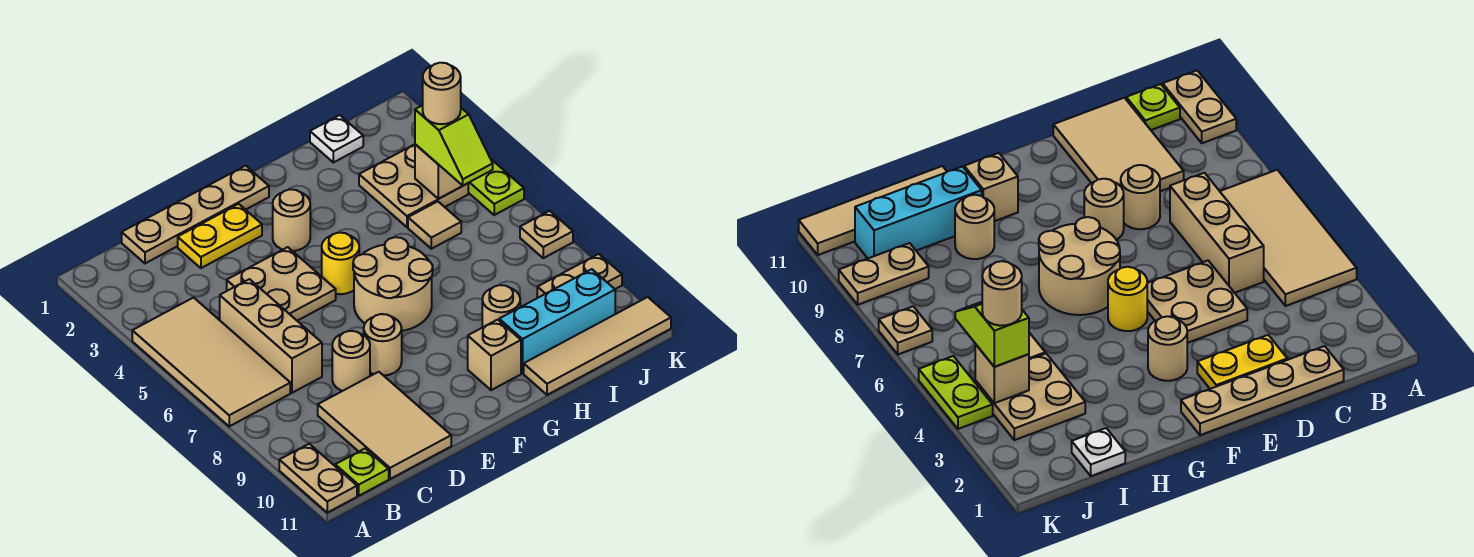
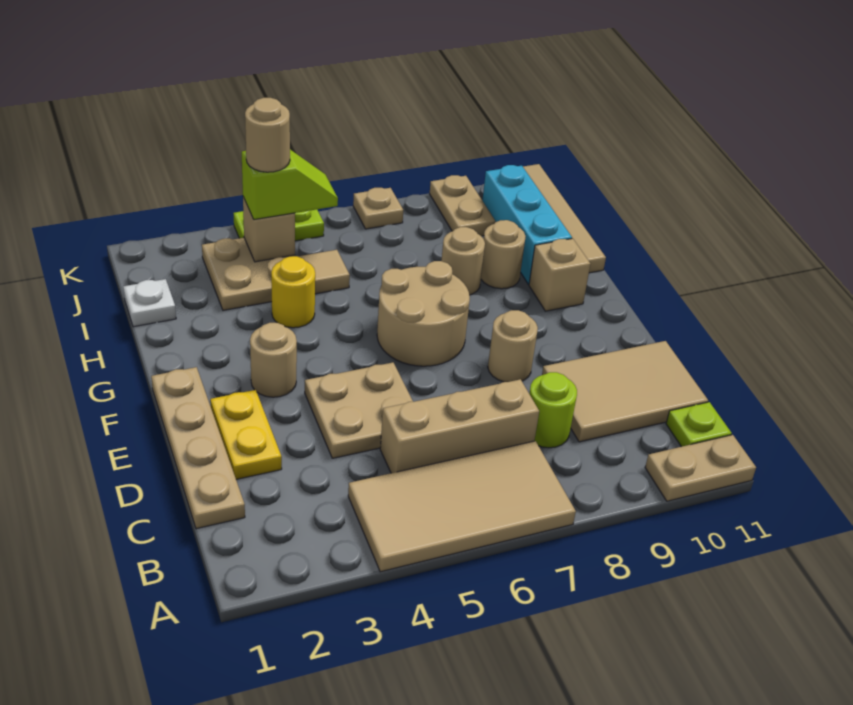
none -> lime round brick C8 level 1
tan round brick D8 level 1 -> tan round brick H8 level 1
yellow round brick F5 level 1 -> yellow round brick H4 level 1

